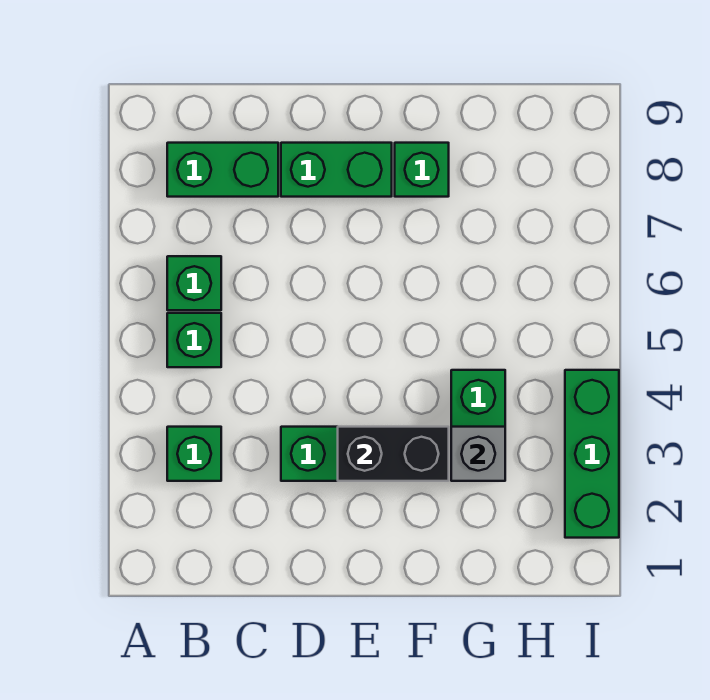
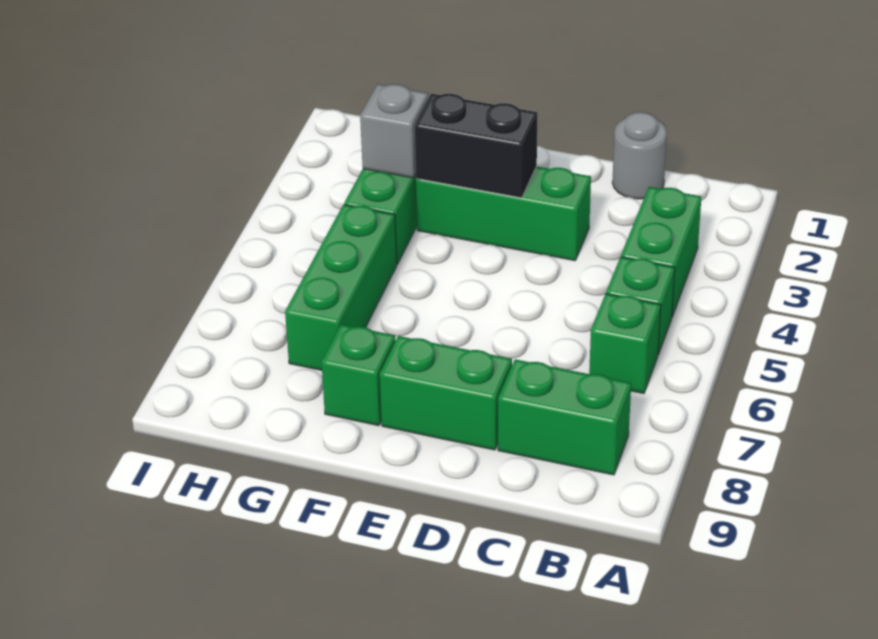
green brick B3 level 1 -> green brick B3:B4 level 1
none -> grey round brick C1 level 1
green brick I2:I4 level 1 -> green brick G5:G7 level 1

